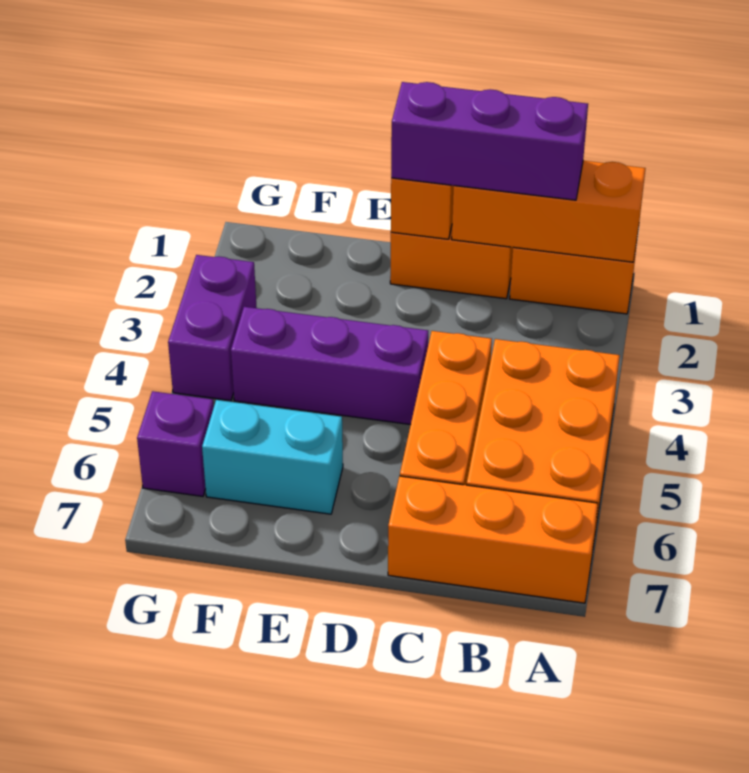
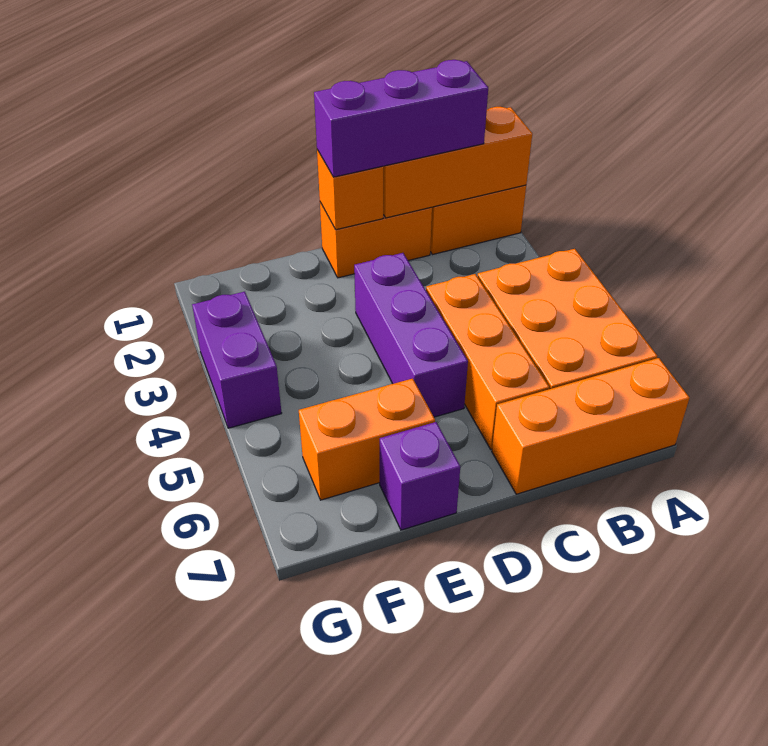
purple brick D4:F4 level 1 -> purple brick D3:D5 level 1
cyan brick E6:F6 level 1 -> orange brick E6:F6 level 1
purple brick G6 level 1 -> purple brick E7 level 1

